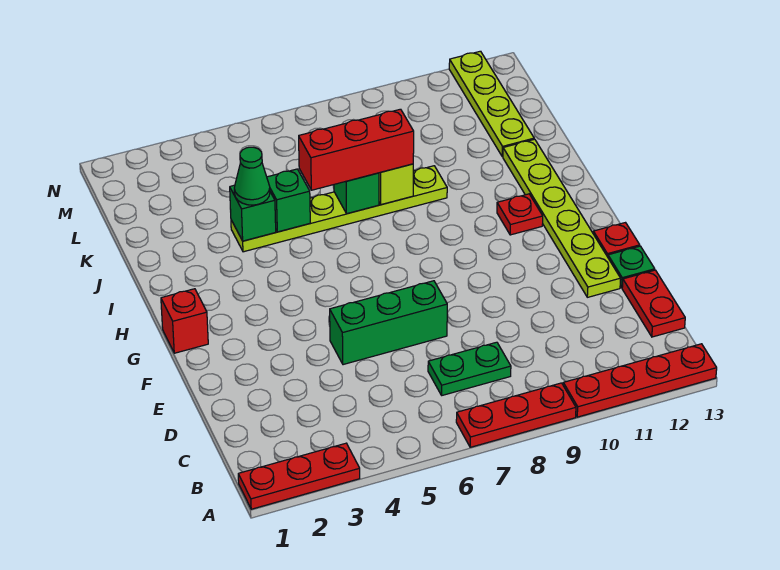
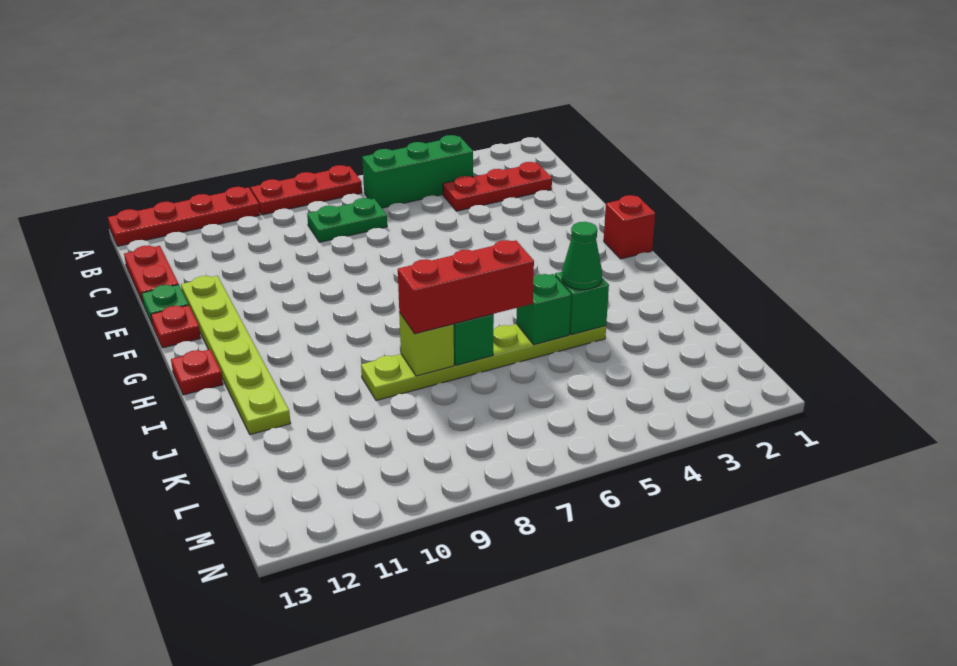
red plate A1:A3 level 1 -> red plate C2:C4 level 1
green brick E5:E7 level 1 -> green brick B4:B6 level 1
red plate H11 level 1 -> red plate H13 level 1
lime plate K12:N12 level 1 -> none

